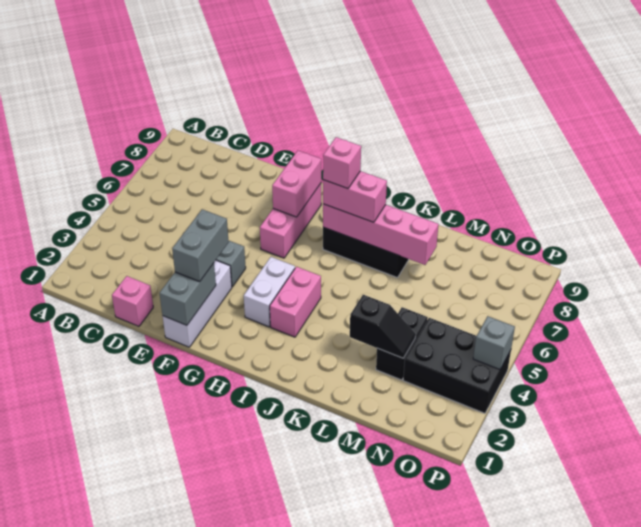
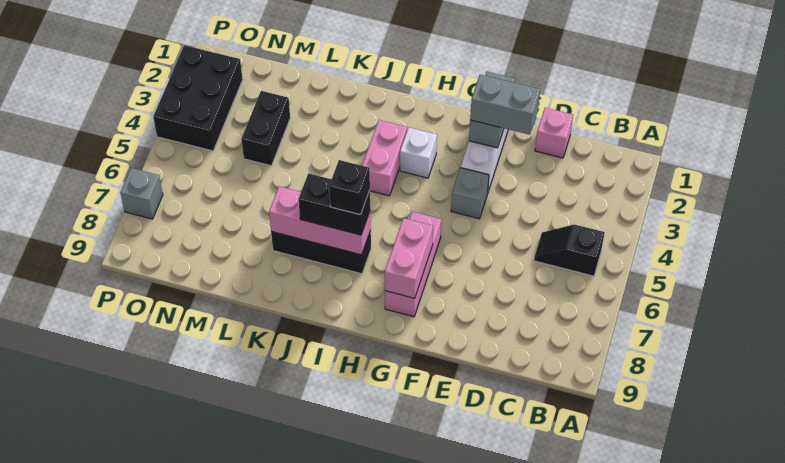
grey brick F2:F3 level 3 -> grey brick E2:F2 level 3
white brick H3:H4 level 1 -> white brick H3 level 1
pink brick I7:L7 level 2 -> pink brick I7:K7 level 2
pink brick I7:J7 level 3 -> black brick I7:J7 level 3
pink brick I7 level 4 -> black brick I7 level 4
black slope L3:M3 level 2 top L -> black slope B5:C5 level 1 top B
black brick N3:P4 level 1 -> black brick O2:P4 level 1
grey brick P4 level 2 -> grey brick P7 level 1

